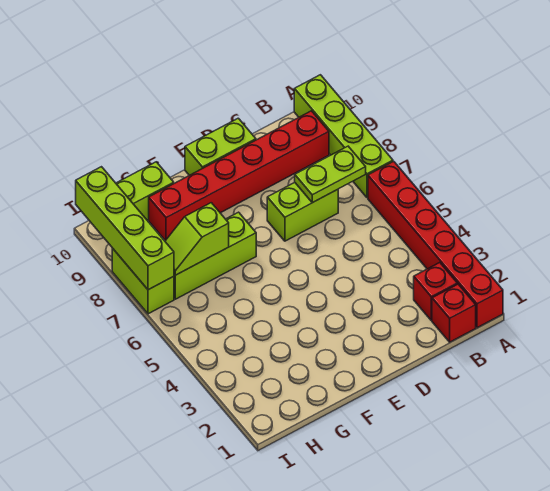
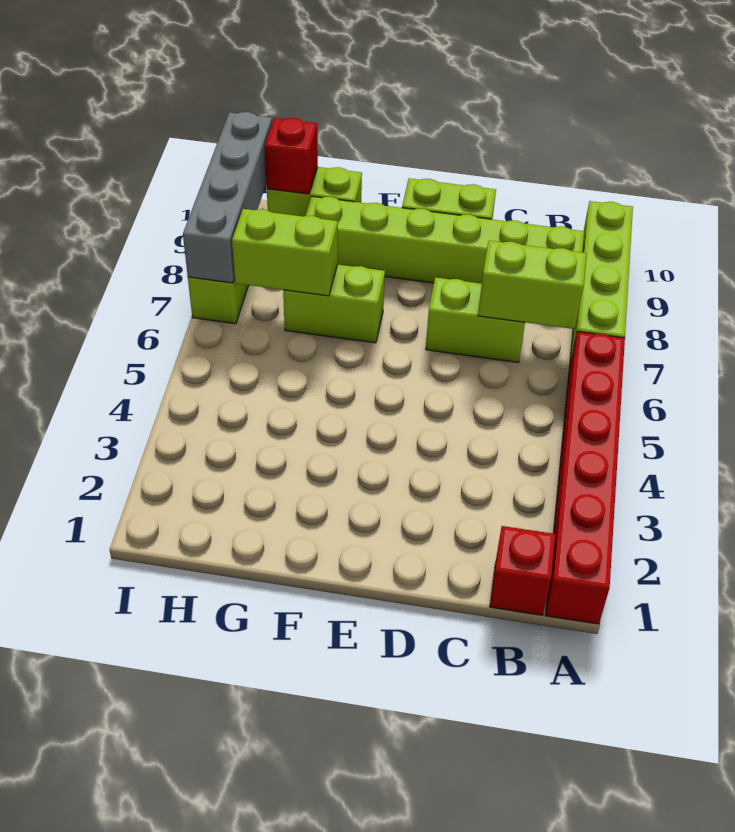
red brick B2 level 1 -> red brick H10 level 2
lime plate B7:C7 level 2 -> lime brick B7:C7 level 2
red brick B9:G9 level 1 -> lime brick B9:G9 level 1
lime brick F7:H7 level 1 -> lime brick F7:G7 level 1
lime slope G7:H7 level 2 top G -> lime brick G7:H7 level 2
lime brick I7:I10 level 2 -> grey brick I7:I10 level 2

